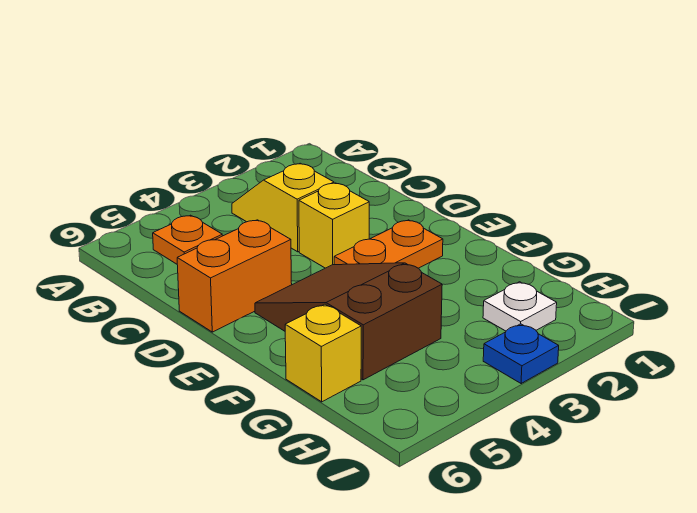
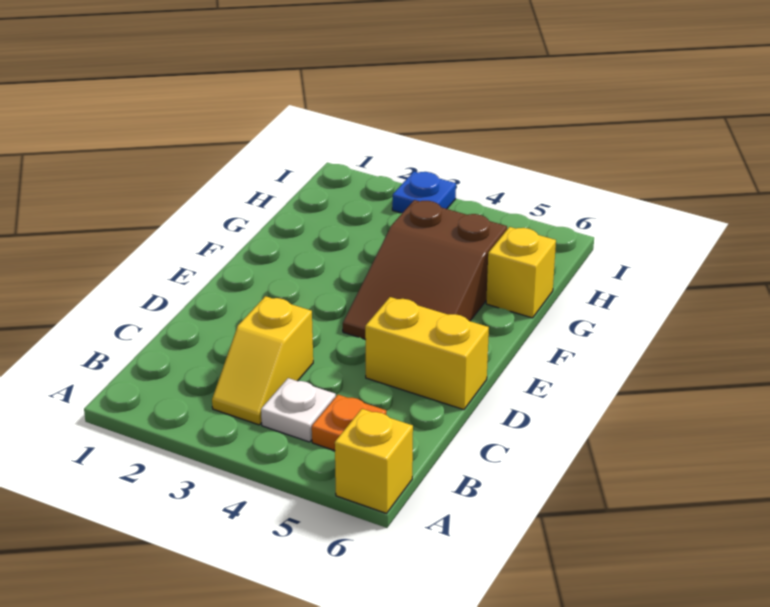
yellow brick D3 level 1 -> yellow brick A6 level 1
orange brick D5:D6 level 1 -> yellow brick D5:D6 level 1
orange plate E2:E3 level 1 -> none
white plate H2 level 1 -> white plate B4 level 1

